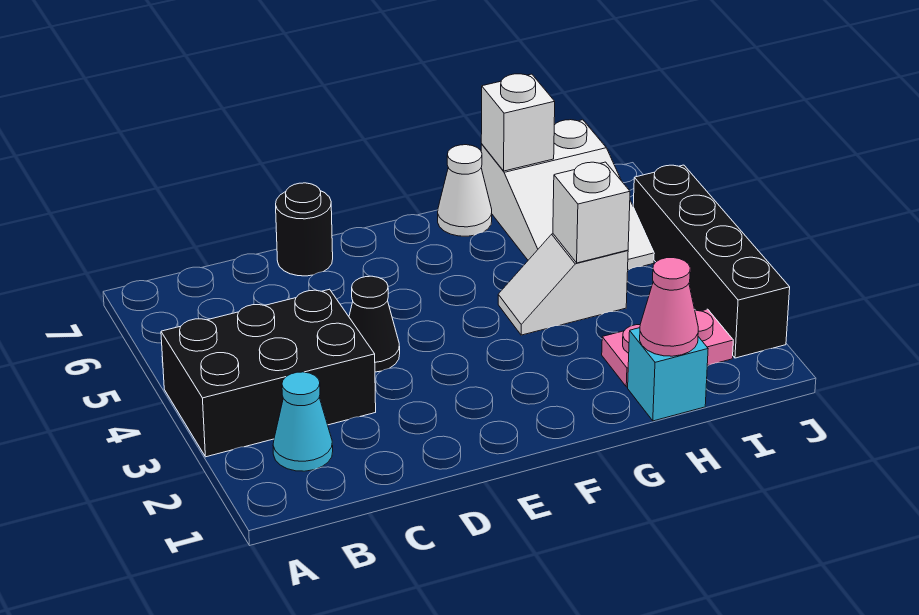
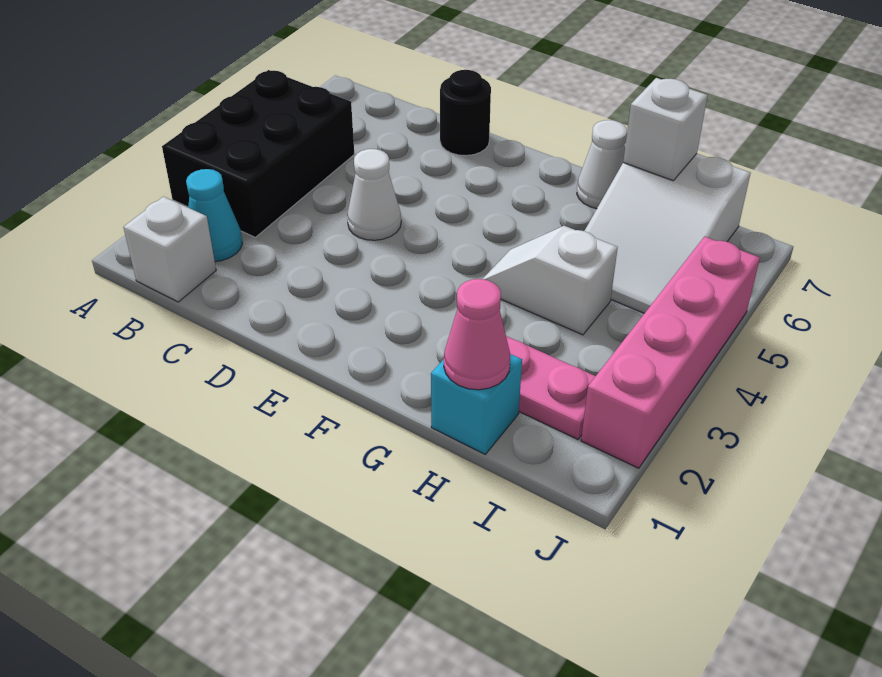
black brick A3:C4 level 1 -> black brick A3:B5 level 1
black cone D4 level 1 -> white cone D4 level 1
white brick H4 level 2 -> white brick B1 level 1
black brick J2:J5 level 1 -> pink brick J2:J5 level 1

